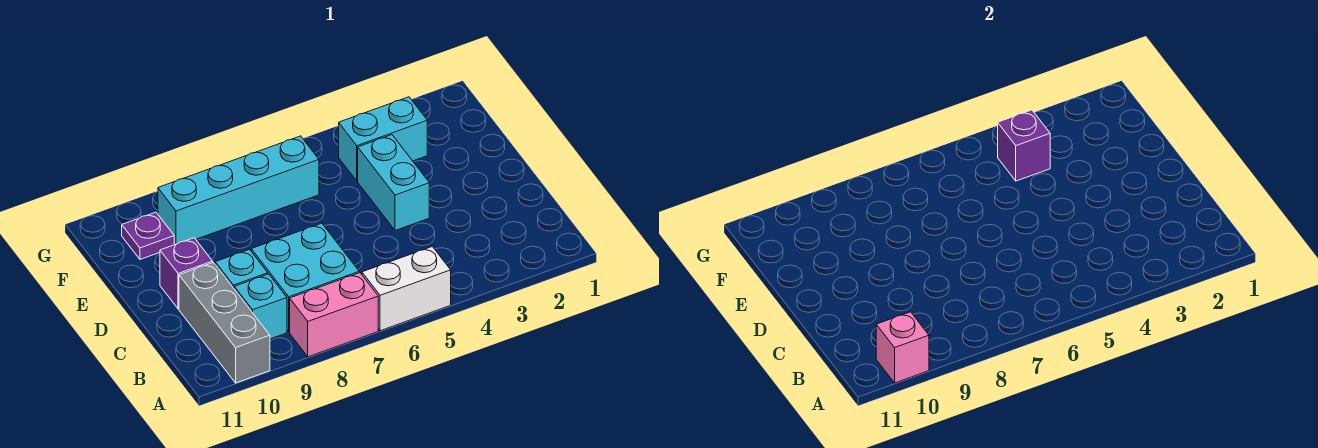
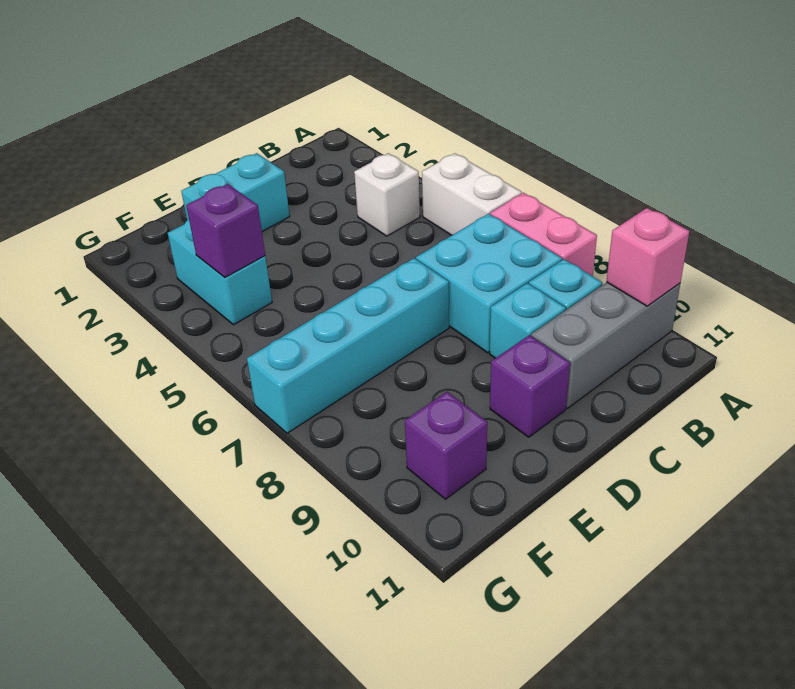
none -> white brick B4 level 1
cyan brick D4:E4 level 1 -> cyan brick D2:E2 level 1
cyan brick F6:F9 level 1 -> cyan brick D7:G7 level 1
purple plate F10 level 1 -> purple brick F10 level 1

